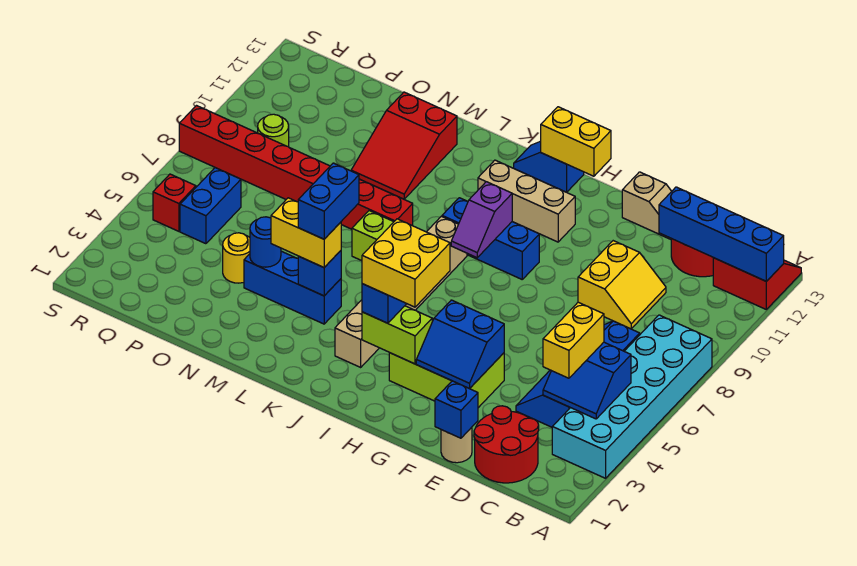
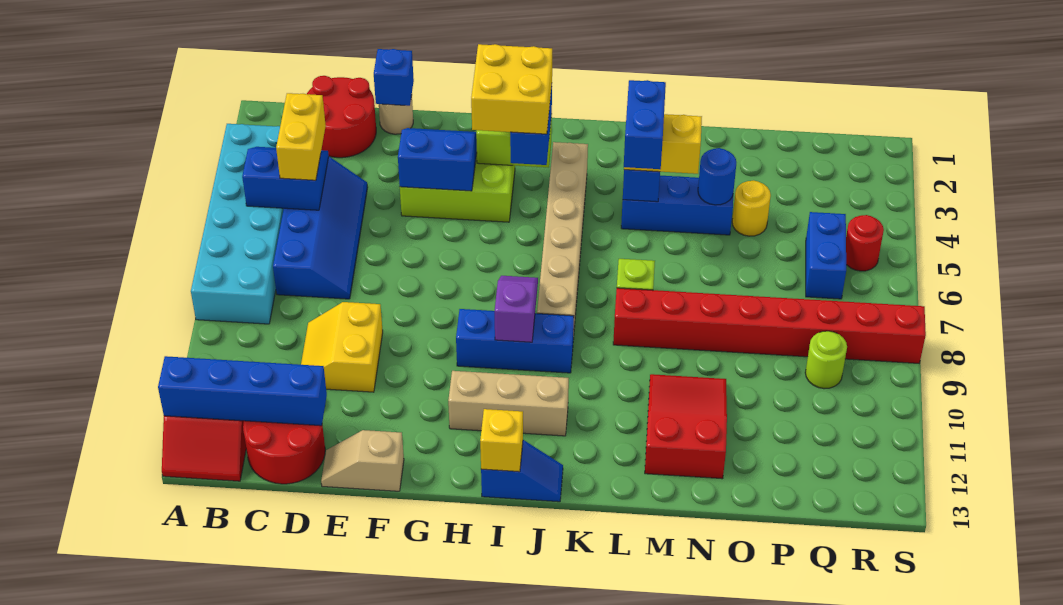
yellow brick H13:I13 level 2 -> yellow brick I13 level 2
red brick R5 level 1 -> red round brick R5 level 1

